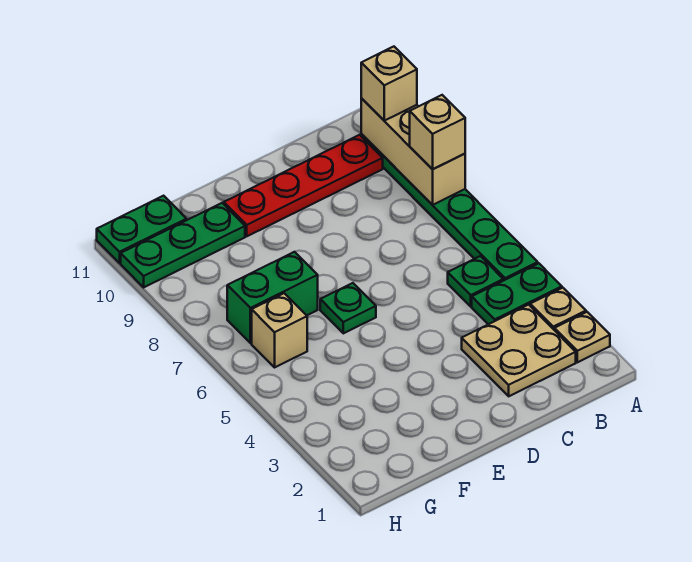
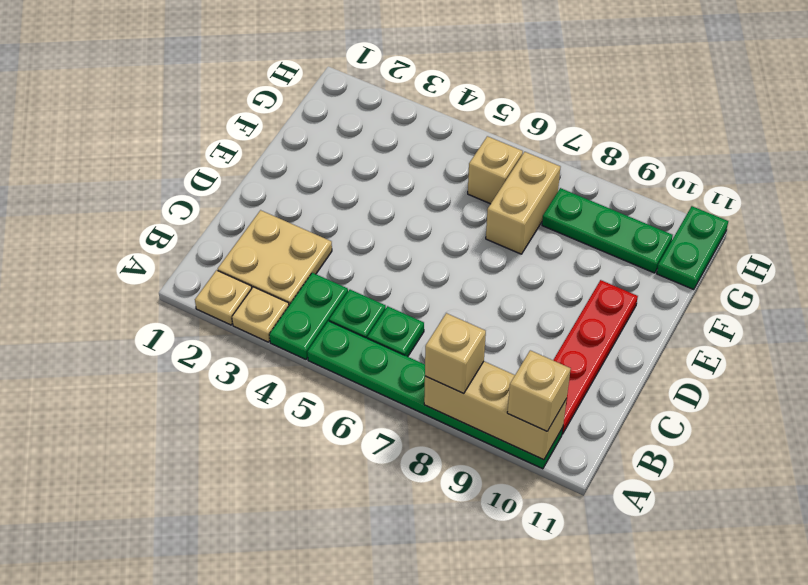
green plate E6 level 1 -> green plate B6 level 1
green brick F7:G7 level 1 -> tan brick F7:G7 level 1
green plate F10:H10 level 1 -> green plate G8:G10 level 1

